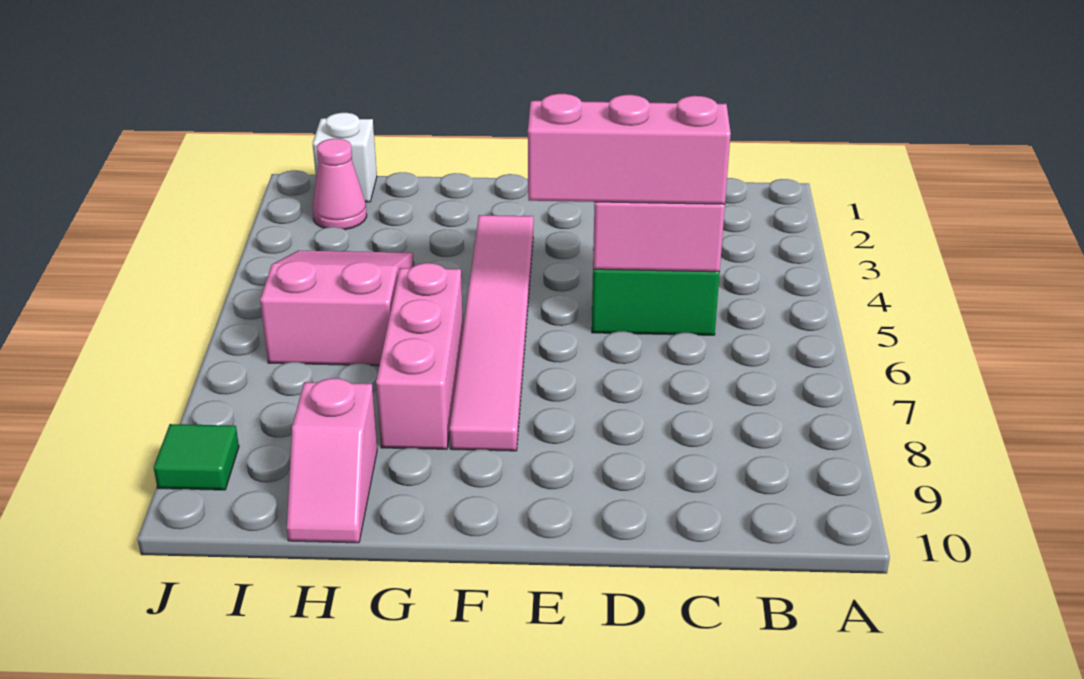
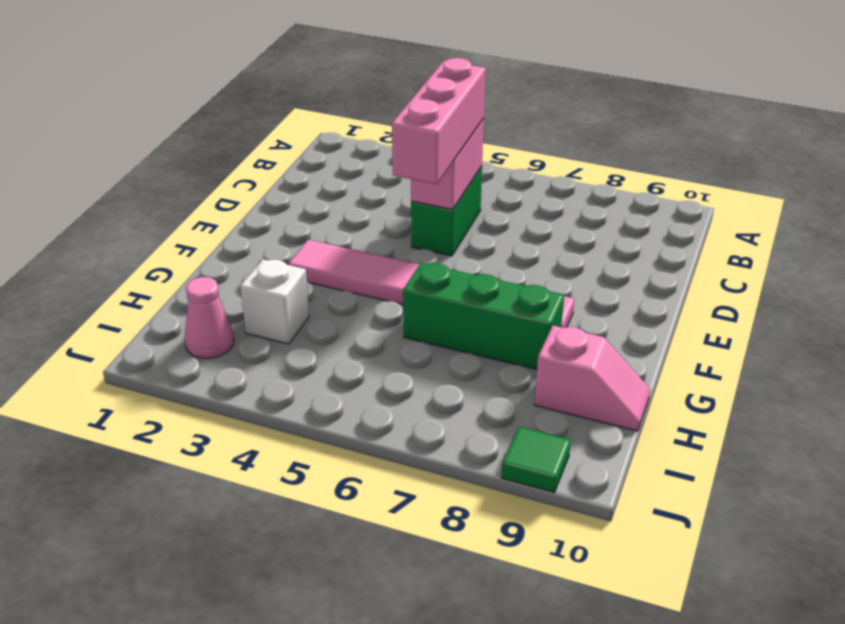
pink brick G6:G8 level 1 -> green brick G6:G8 level 1
pink slope H4:I6 level 1 top 6 -> none
white brick I1 level 1 -> white brick H3 level 1

